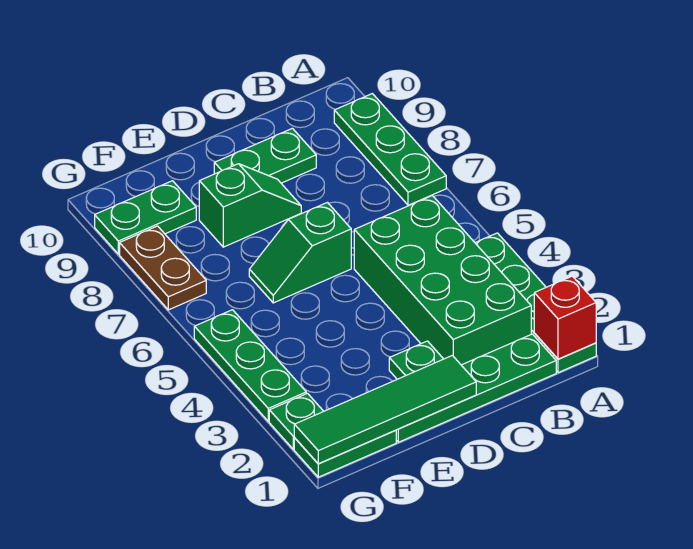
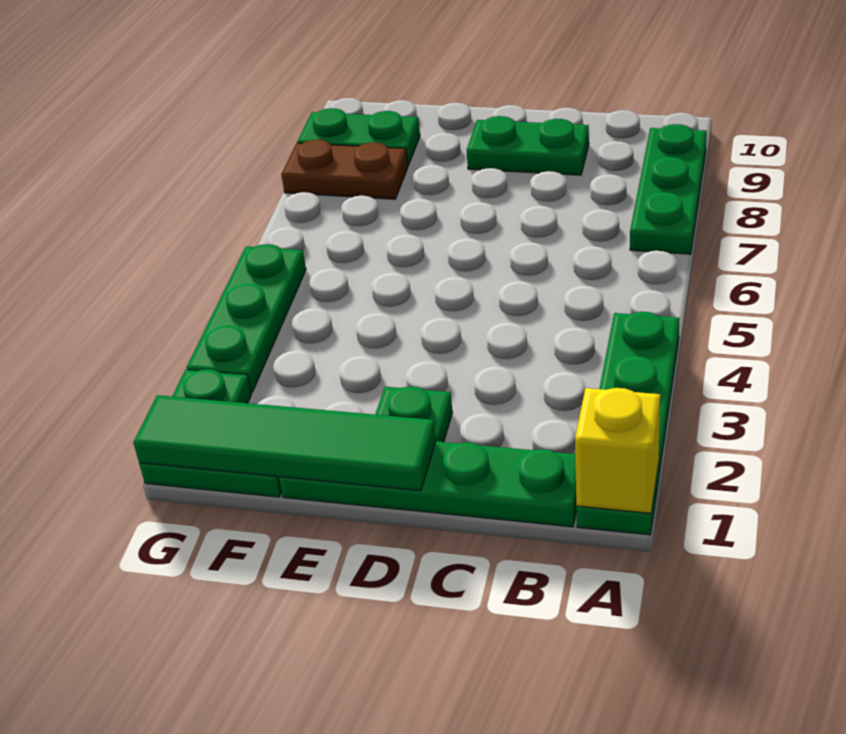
red brick A1 level 2 -> yellow brick A1 level 2
green brick B2:C5 level 1 -> none
green slope D6:E6 level 1 top D -> none
green slope D8:E8 level 1 top E -> none
brown plate G7:G8 level 1 -> brown plate F8:G8 level 1

